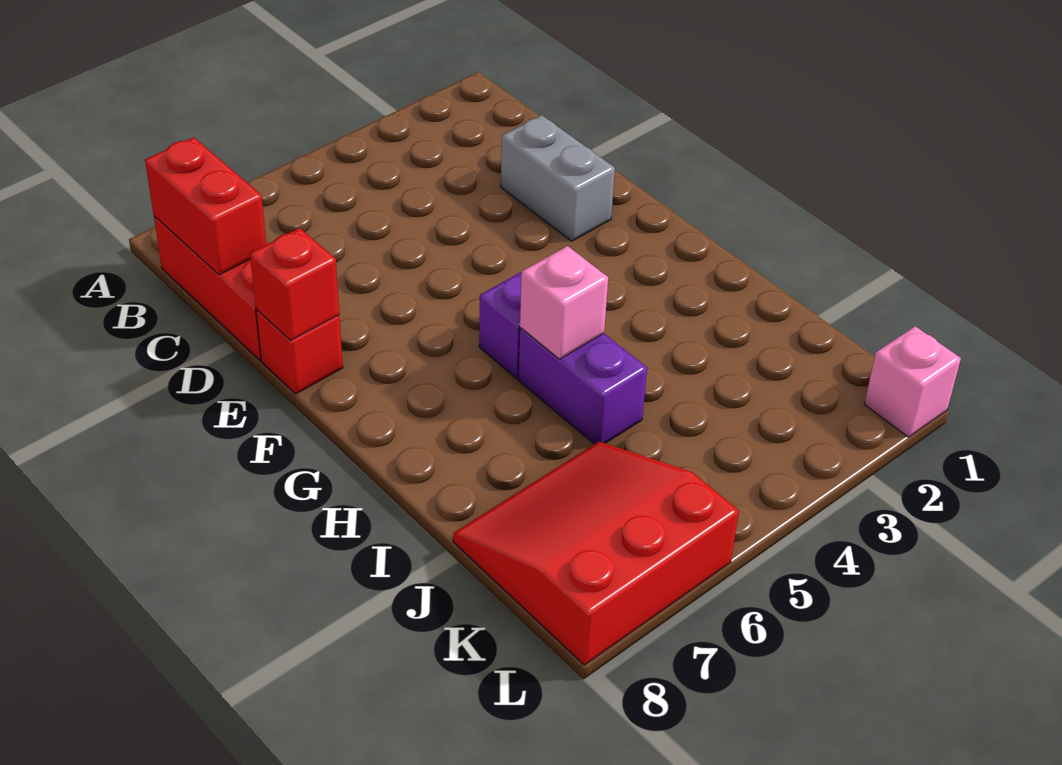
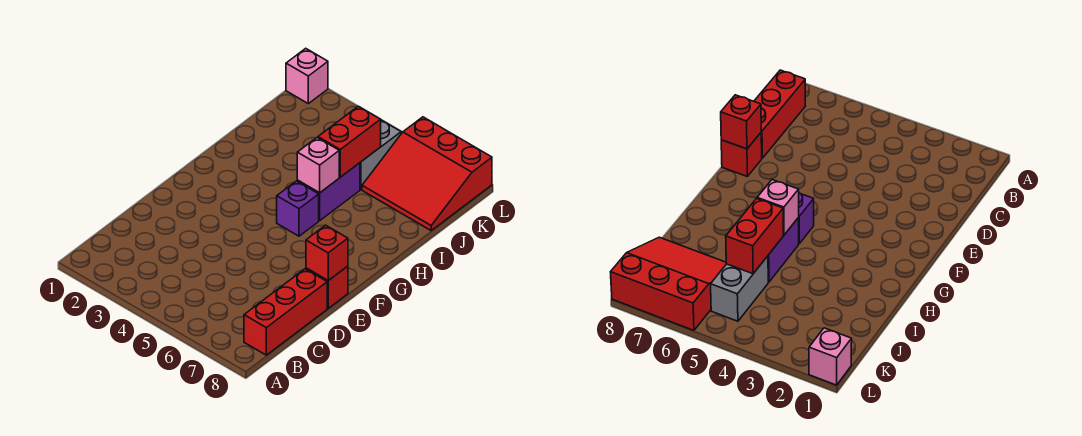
red brick B8:C8 level 2 -> red brick I5:J5 level 2
grey brick D2:E2 level 1 -> grey brick J5:K5 level 1

